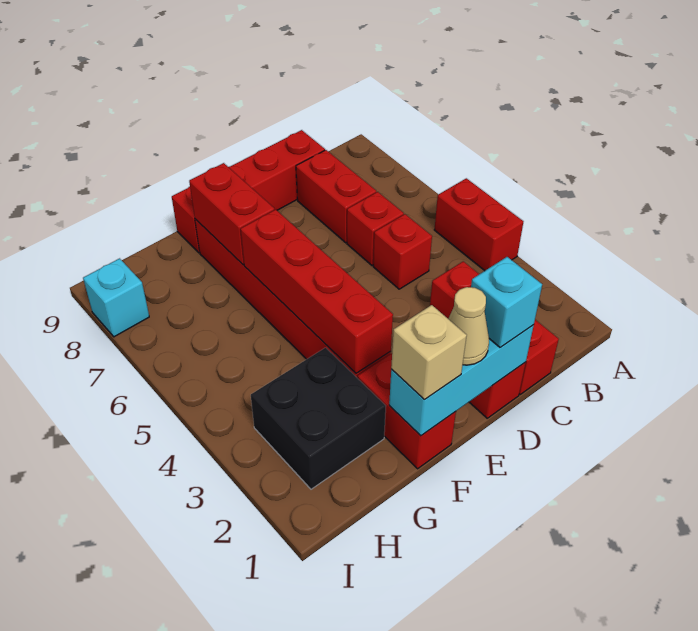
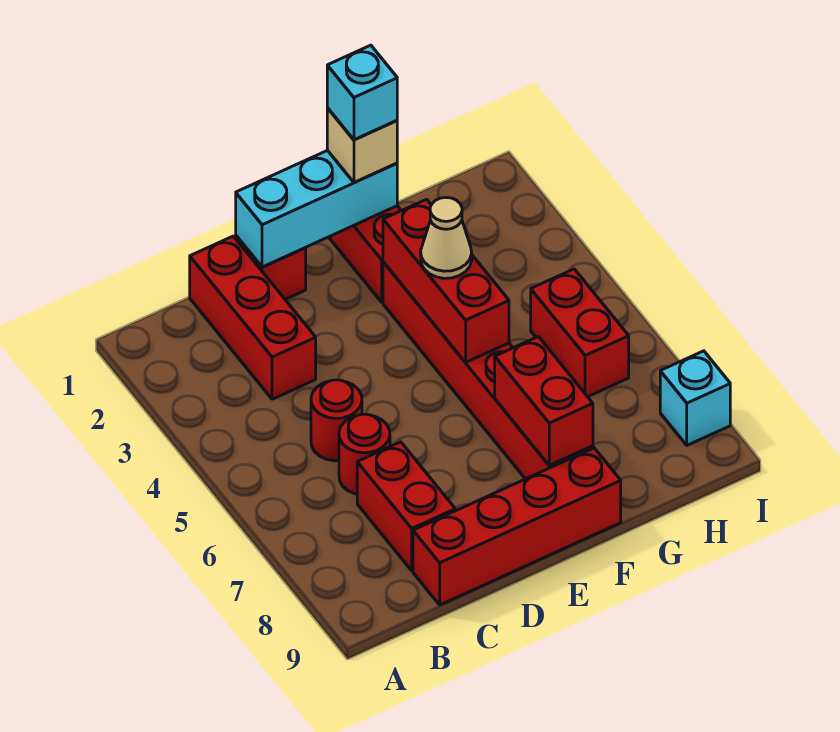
red brick A4:A5 level 1 -> red brick H5:H6 level 1
red brick C5 level 1 -> red round brick C5 level 1
red brick C6 level 1 -> red round brick C6 level 1
cyan brick D1 level 3 -> cyan brick F1 level 4
tan cone E1 level 3 -> tan cone F4 level 3
red brick F3:F6 level 2 -> red brick F3:F5 level 2
black brick G2:H3 level 1 -> none

